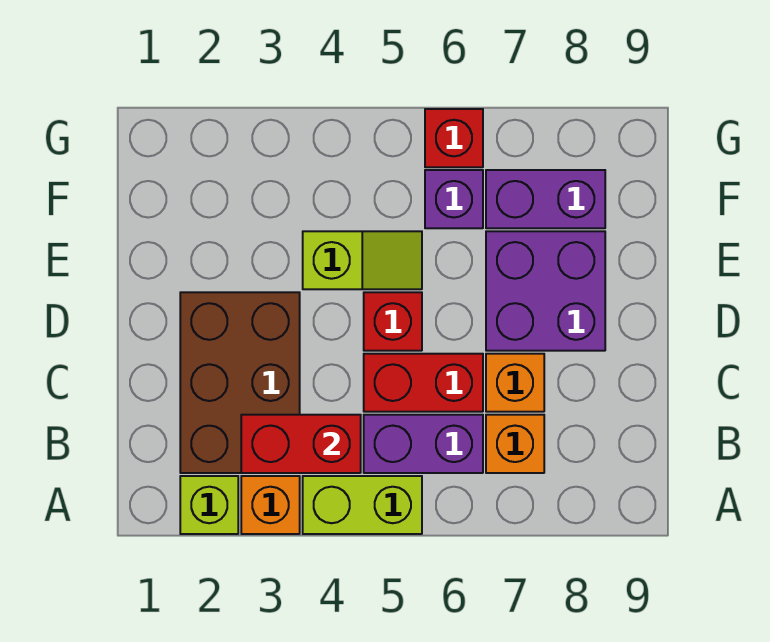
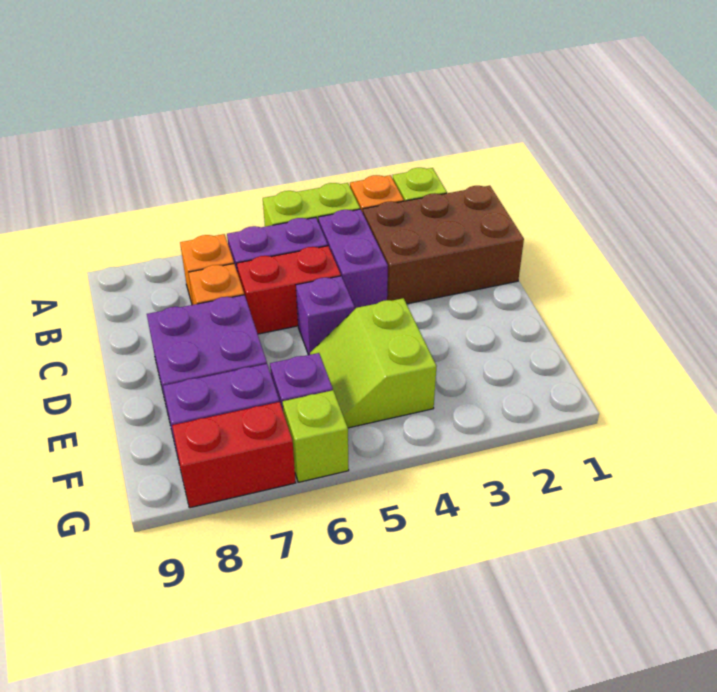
brown brick B2:D3 level 1 -> brown brick B1:C3 level 1
red brick B3:B4 level 2 -> red brick G7:G8 level 1
none -> purple brick B4:C4 level 1
red brick D5 level 1 -> purple brick D5 level 1
lime slope E4:E5 level 1 top 4 -> lime slope E4:F5 level 1 top 4
red brick G6 level 1 -> lime brick G6 level 1

